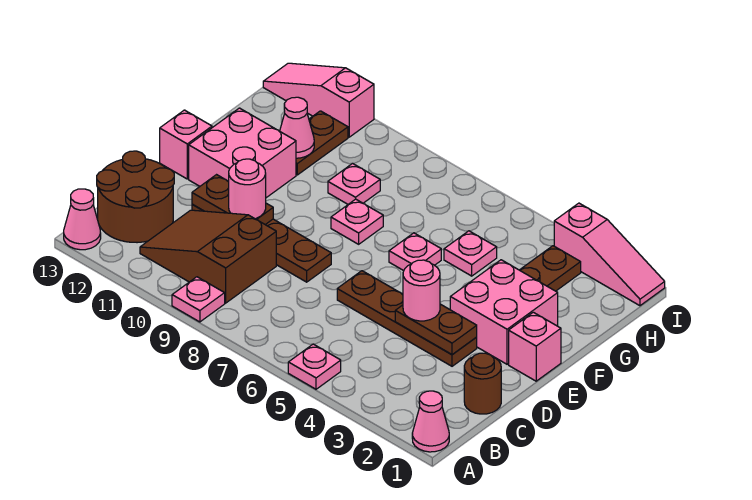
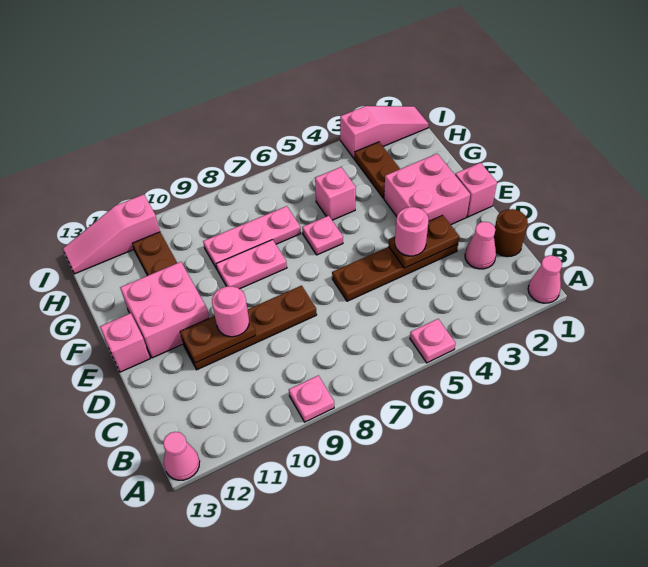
brown slope B9:C11 level 1 top 9 -> none
brown round brick B12:C13 level 1 -> none
pink plate F8 level 1 -> pink plate F8:F9 level 1
pink plate G5 level 1 -> pink brick G5 level 1
pink plate G9 level 1 -> pink plate G7:G9 level 1
pink cone G11 level 2 -> pink cone C2 level 1

